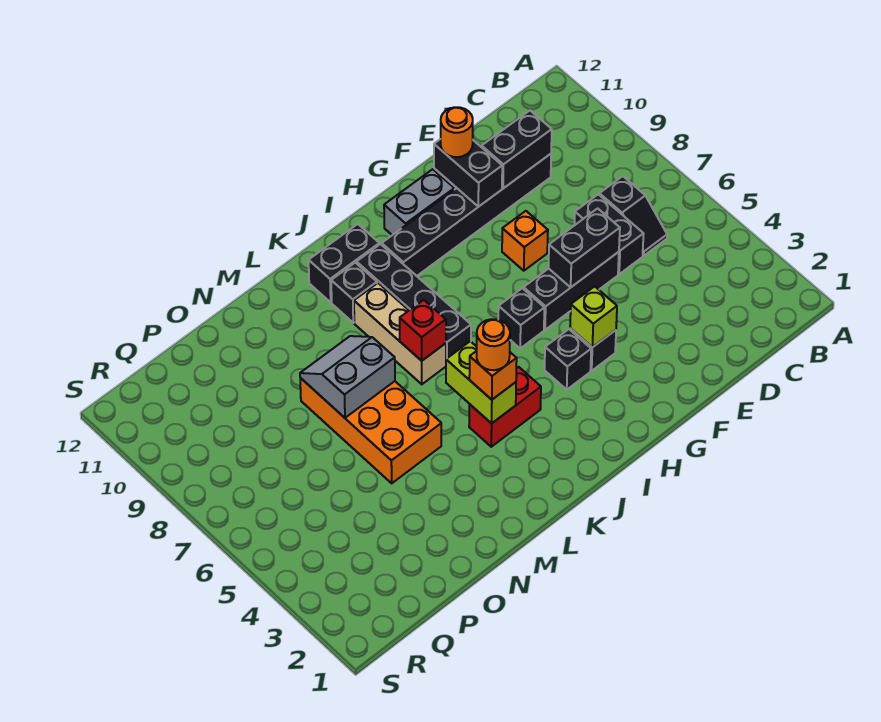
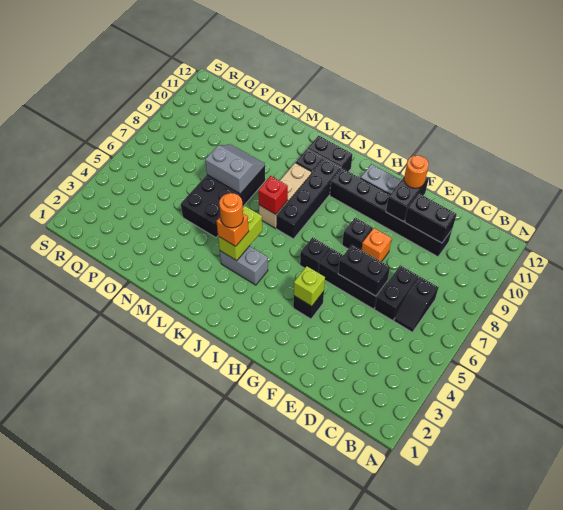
black brick H4 level 1 -> black brick G8 level 1
red brick J4:K4 level 1 -> grey brick J4:K4 level 1
orange brick M5:N8 level 1 -> black brick M5:N8 level 1

